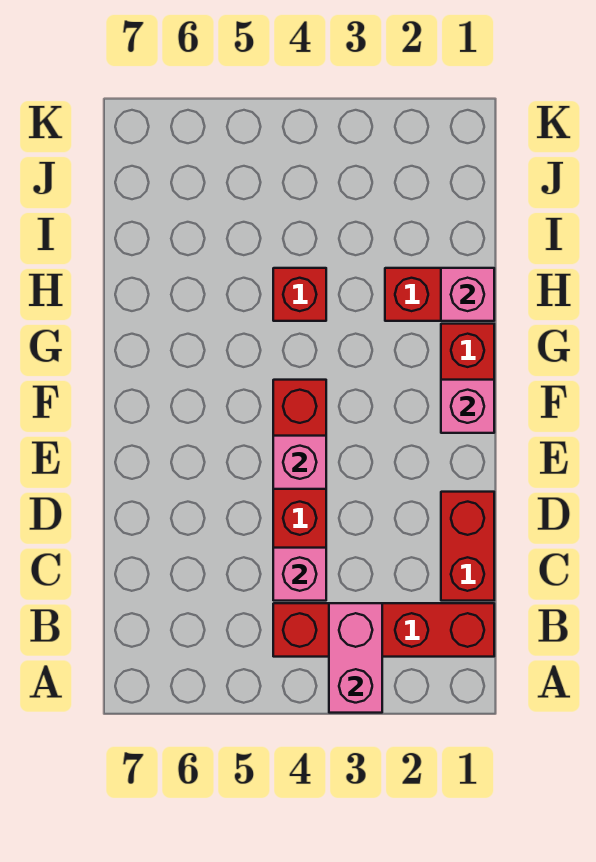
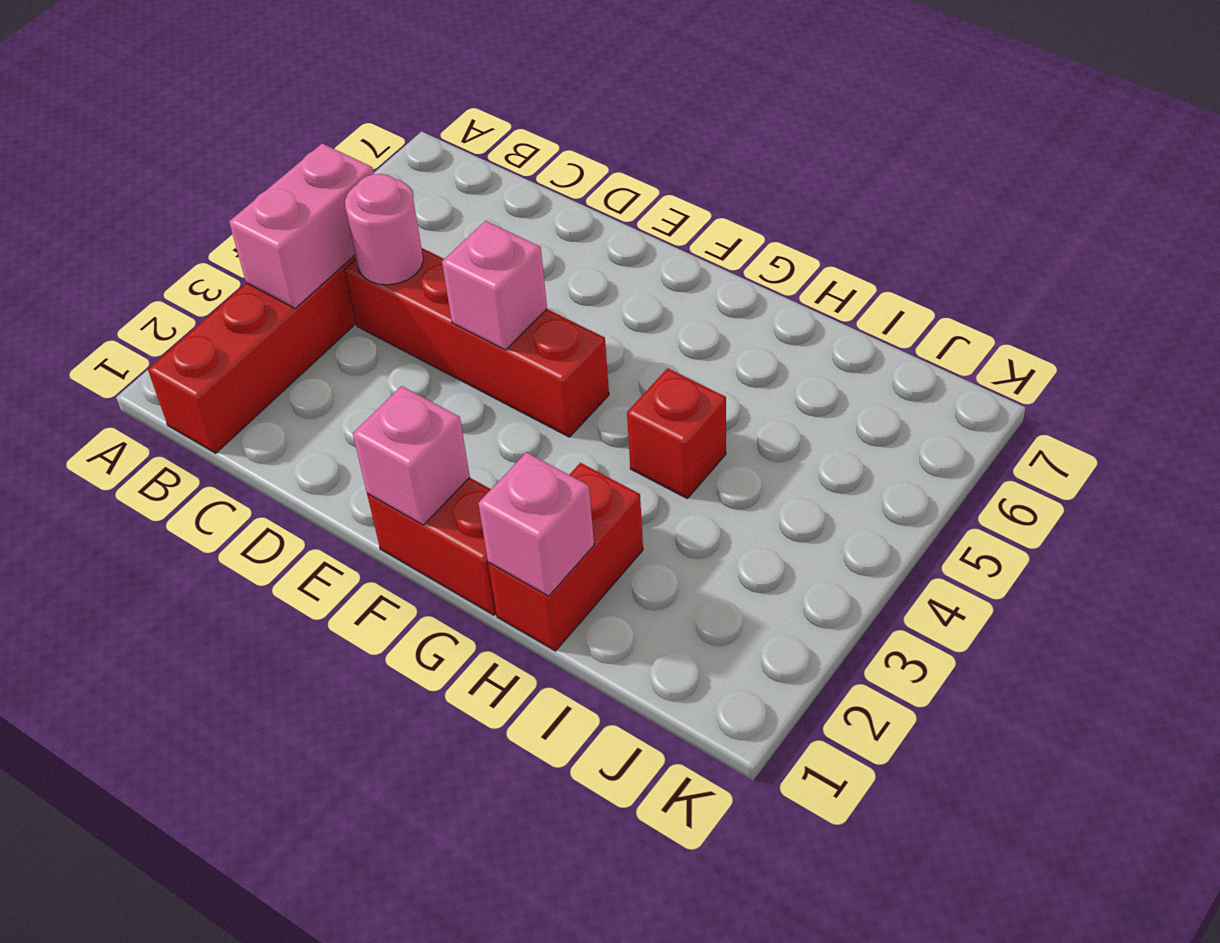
pink brick A3:B3 level 2 -> pink brick B3:B4 level 2
red brick C1:D1 level 1 -> none
pink brick C4 level 2 -> pink round brick C4 level 2

